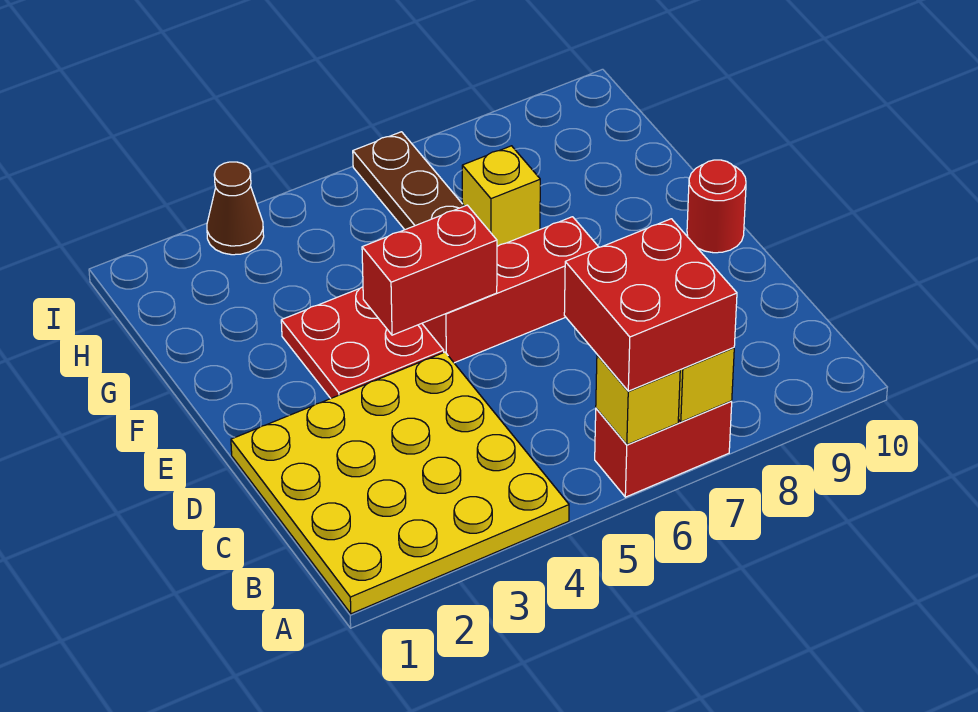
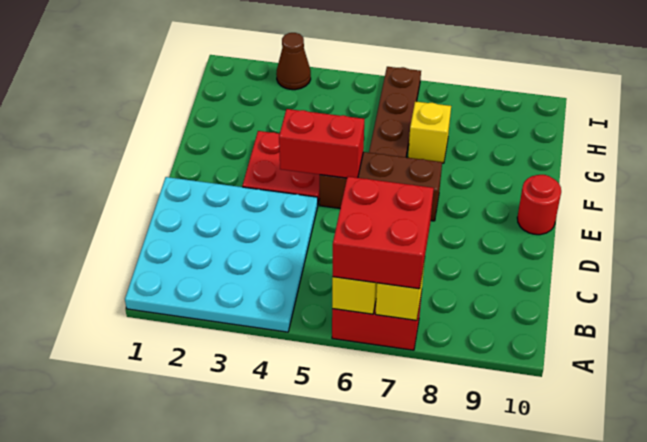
yellow plate A1:D4 level 1 -> cyan plate A1:D4 level 1
red brick E5:E7 level 1 -> brown brick E5:E7 level 1

